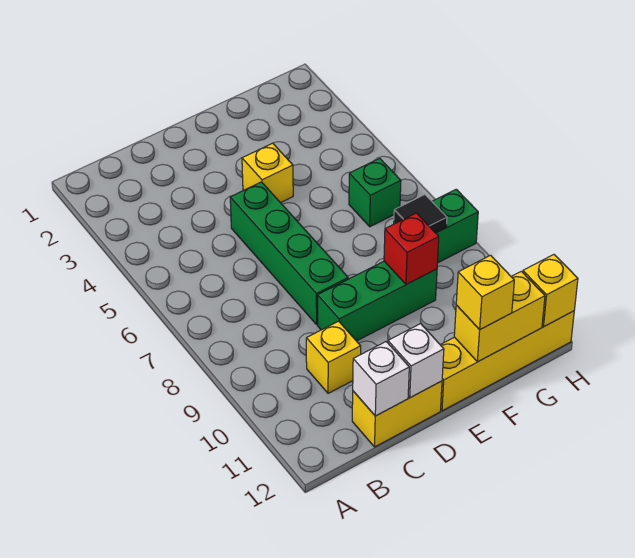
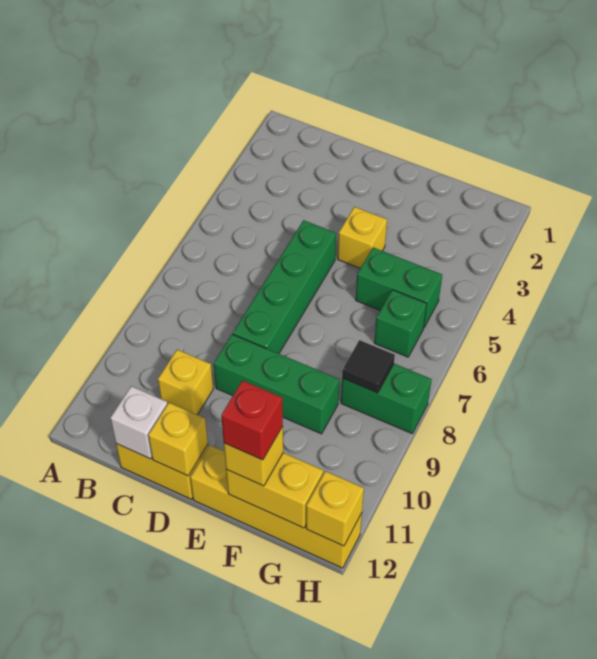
white brick D12 level 2 -> yellow brick D12 level 2
none -> green brick F5:G5 level 1
red brick F9 level 2 -> red brick F12 level 4

